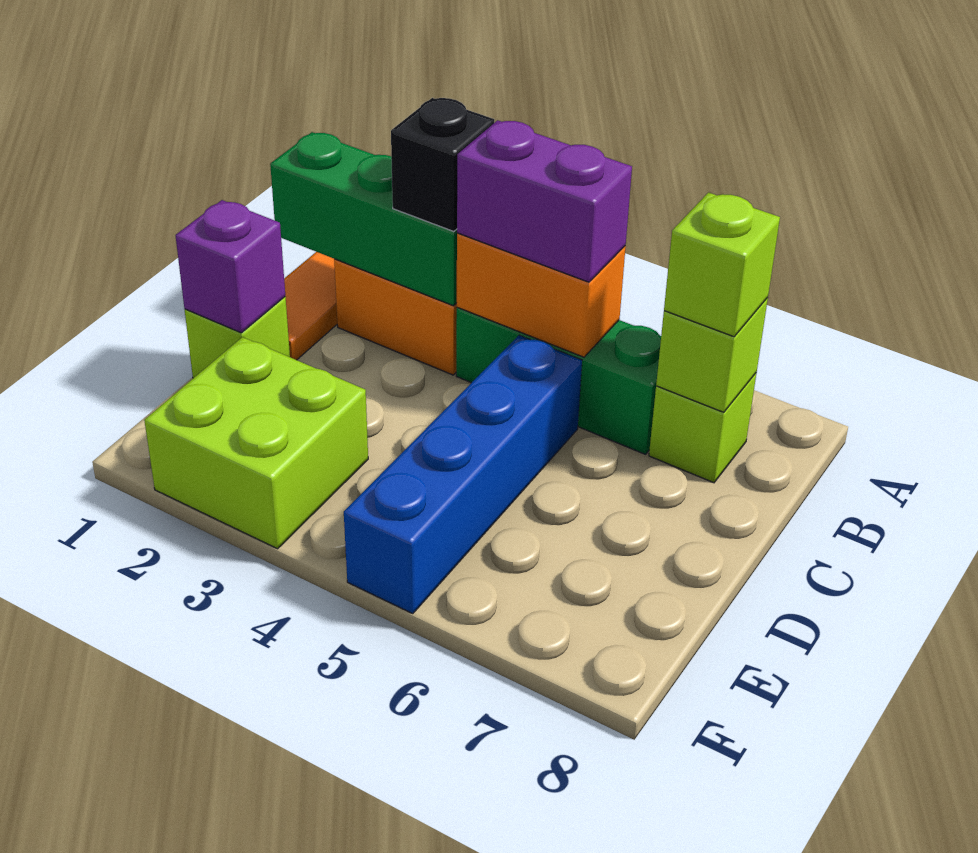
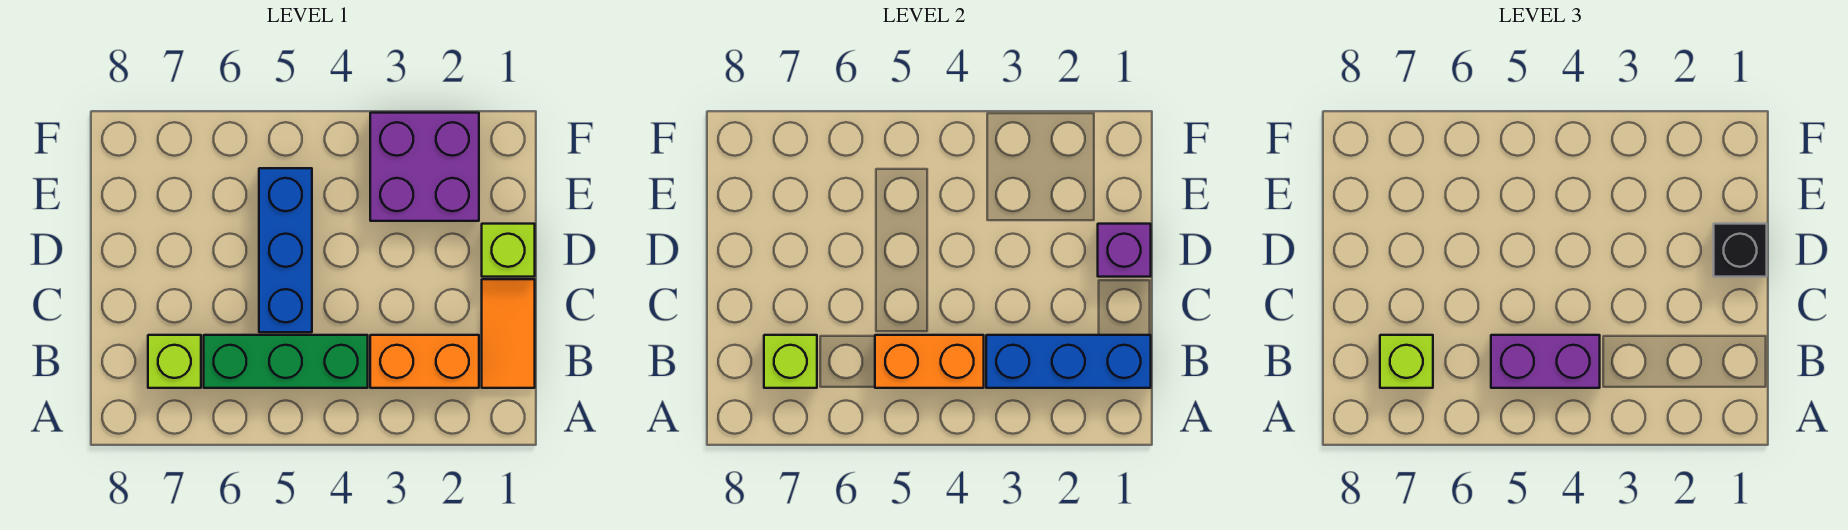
green brick B1:B3 level 2 -> blue brick B1:B3 level 2
black brick B3 level 3 -> black brick D1 level 3
blue brick C5:F5 level 1 -> blue brick C5:E5 level 1
lime brick E2:F3 level 1 -> purple brick E2:F3 level 1

